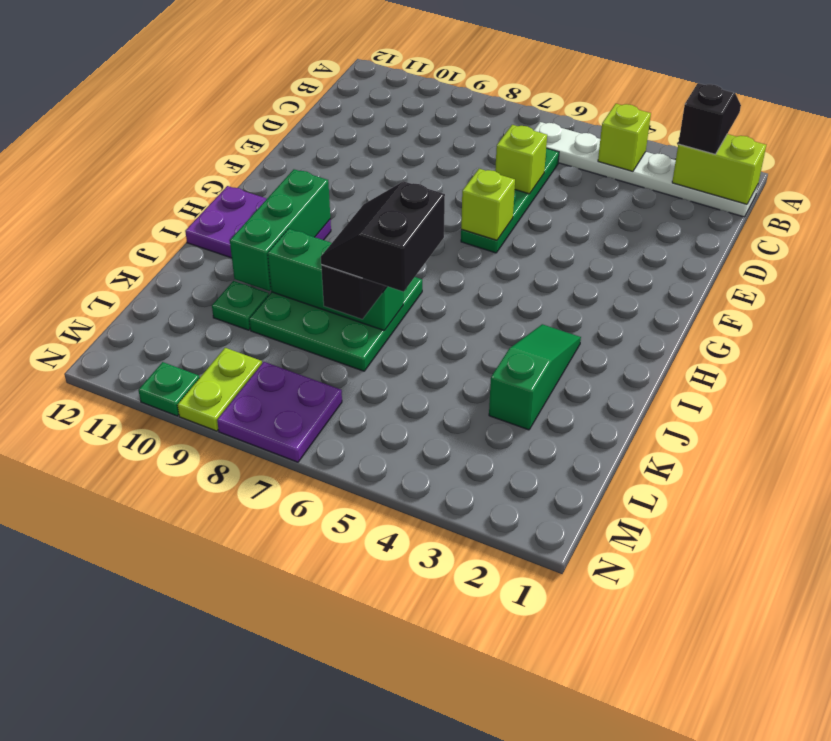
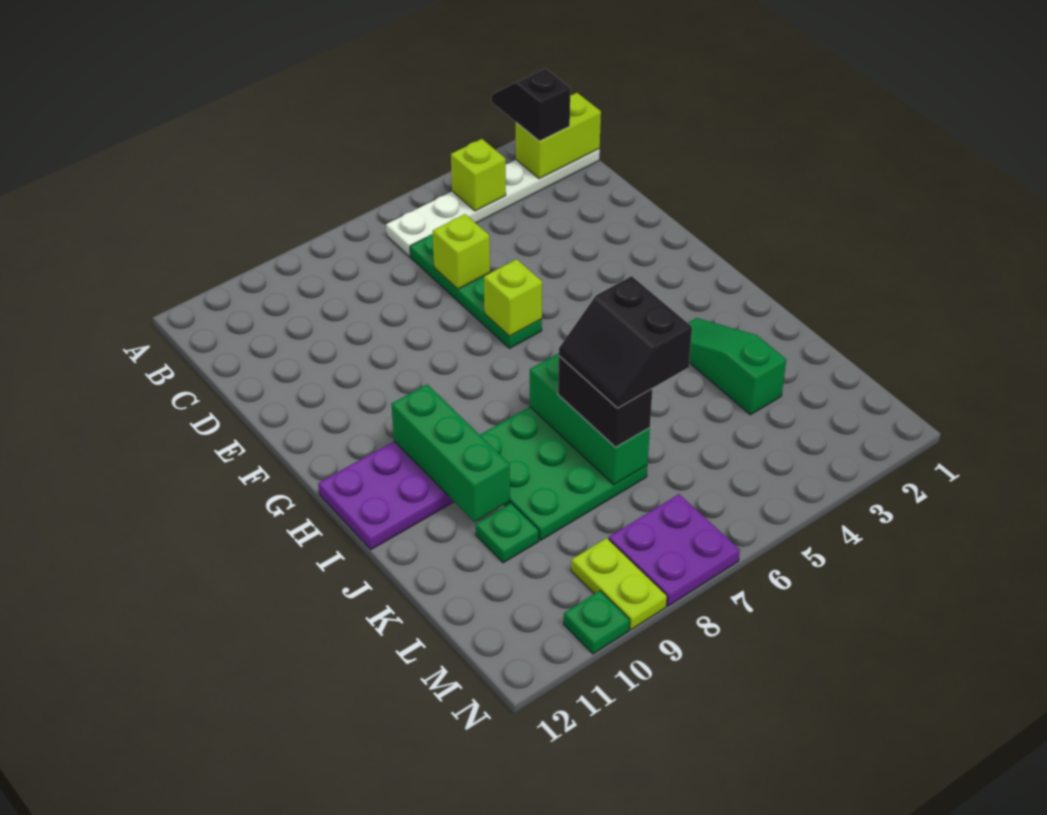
green brick J7:J9 level 2 -> green brick I7:K7 level 2

